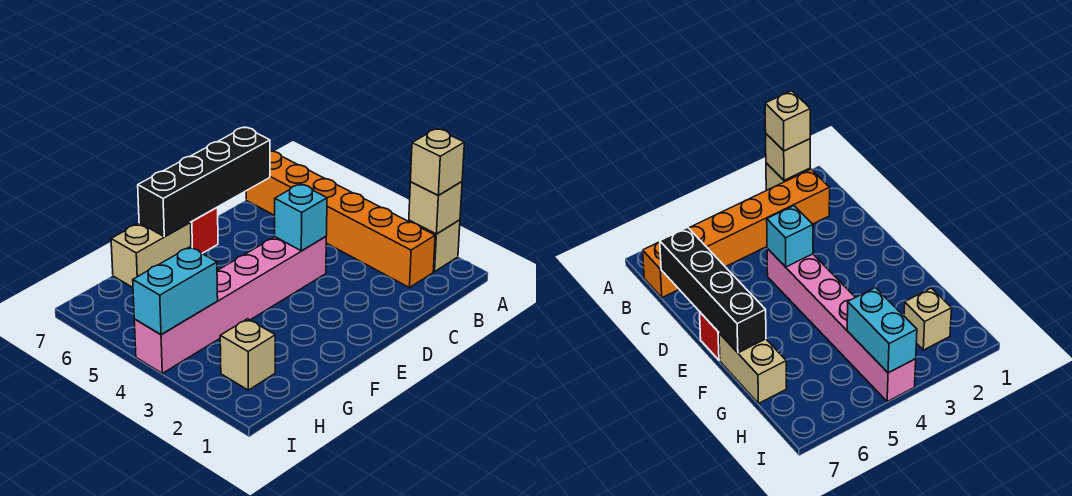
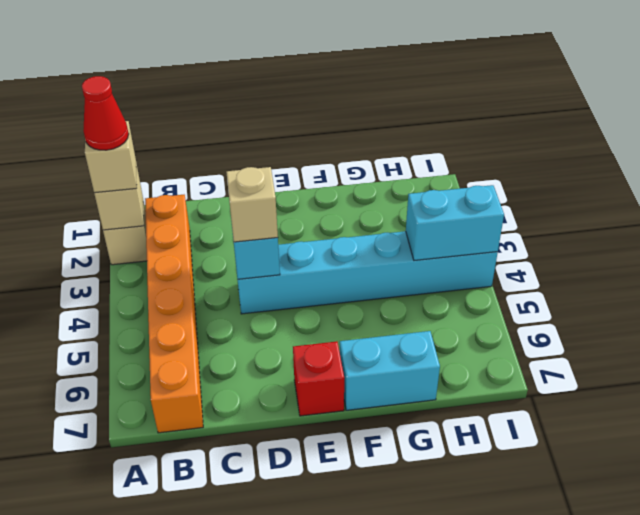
none -> red cone A2 level 4
black brick C7:F7 level 2 -> none
pink brick D4:I4 level 1 -> cyan brick D4:I4 level 1
tan brick F7:G7 level 1 -> cyan brick F7:G7 level 1
tan brick H2 level 1 -> tan brick D4 level 3

